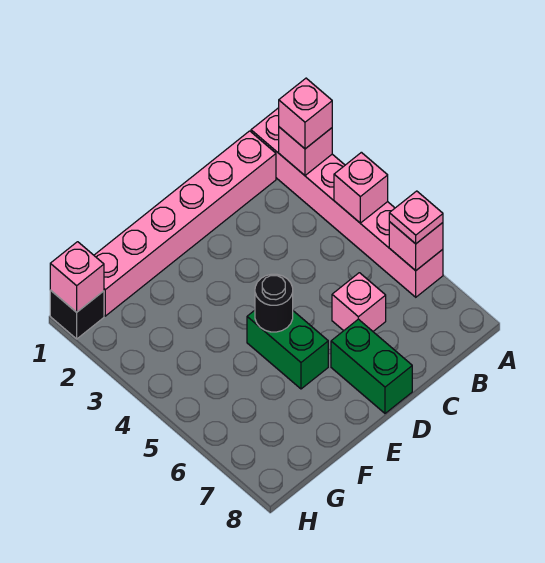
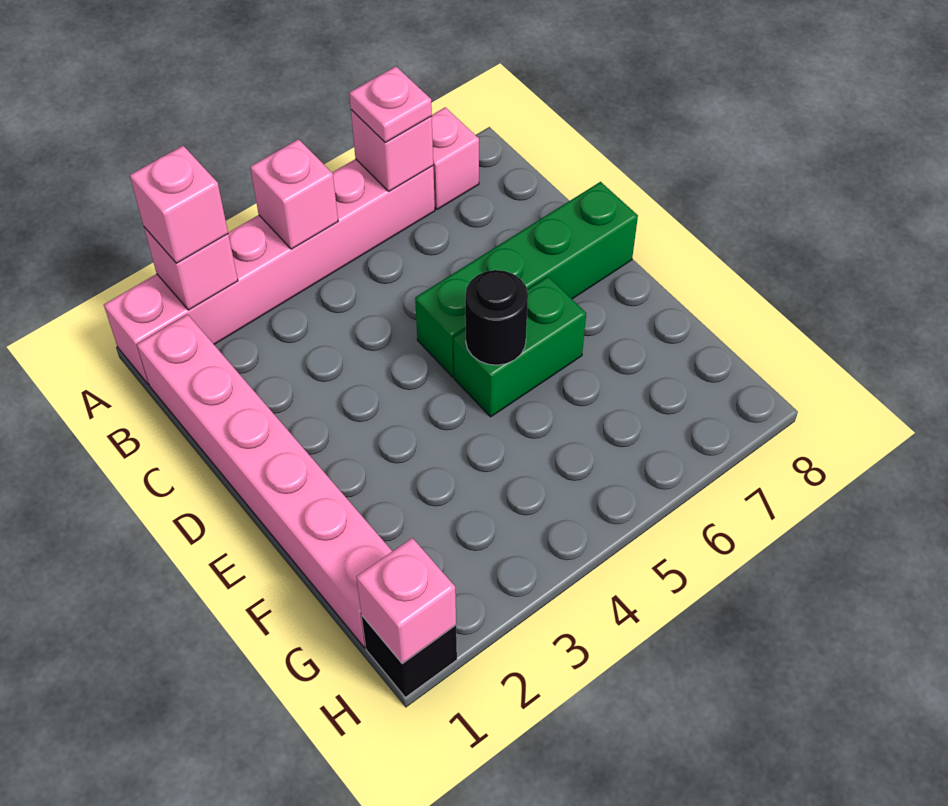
pink brick C6 level 1 -> pink brick A7 level 1
green brick D7:D8 level 1 -> green brick D5:D8 level 1

